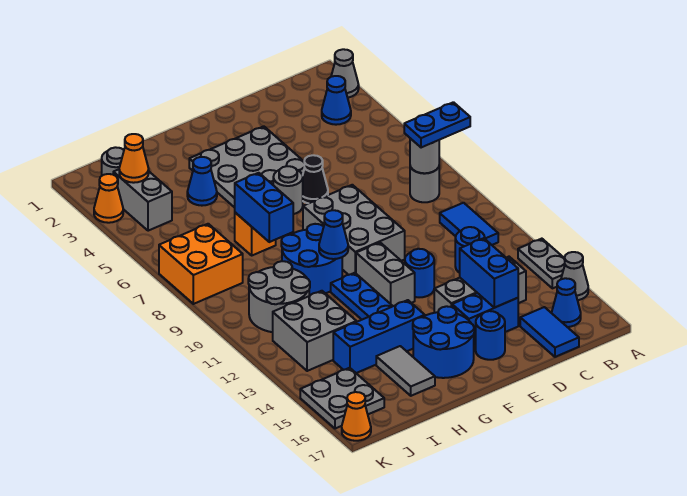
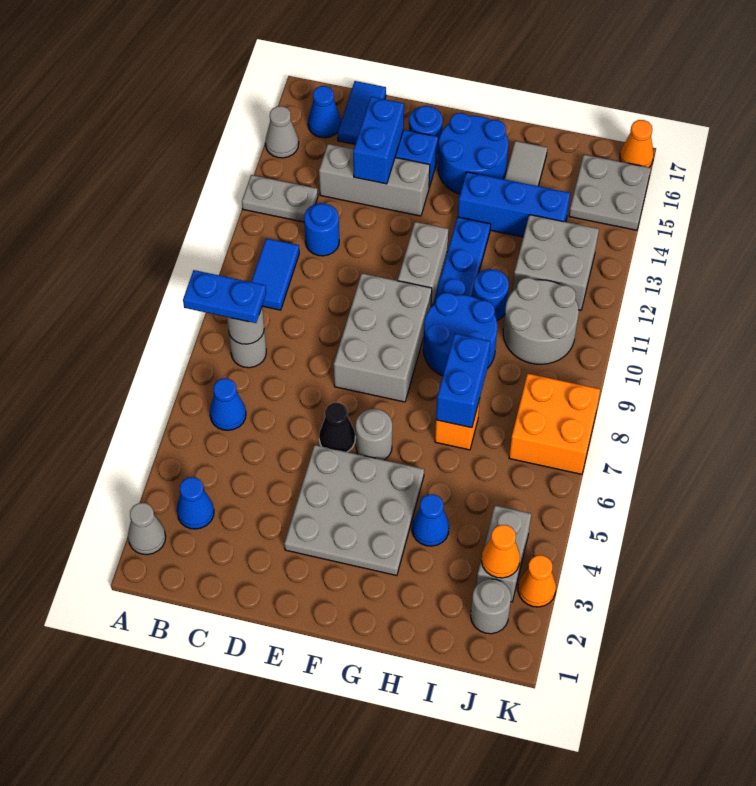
grey plate A13:A14 level 1 -> grey plate A13:B13 level 1
blue round brick E12 level 1 -> blue round brick H11 level 1
blue cone G10 level 2 -> blue cone B6 level 1

